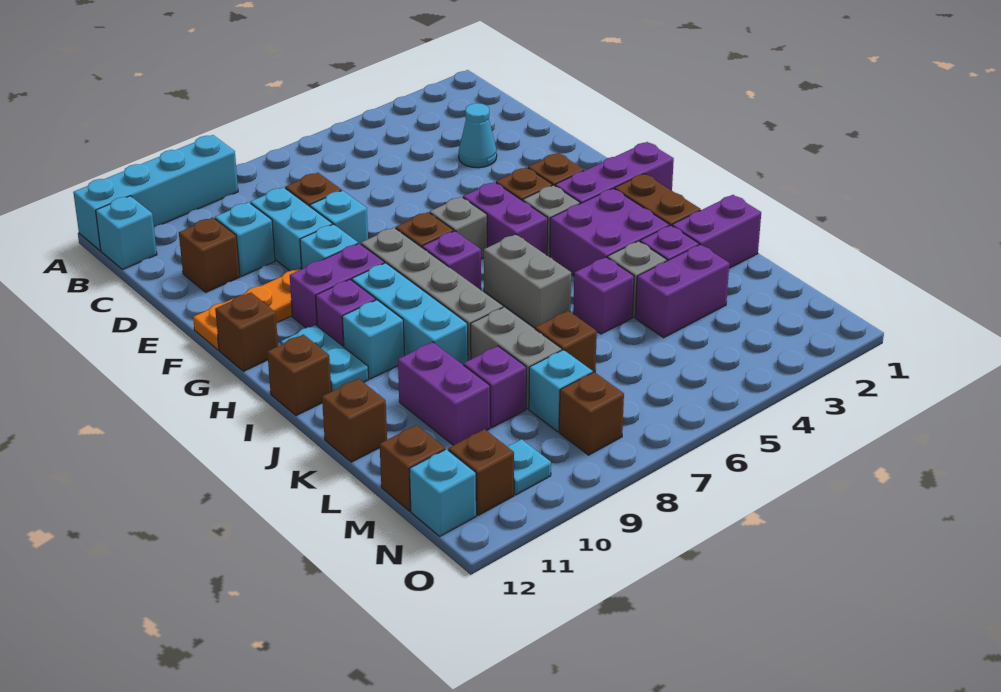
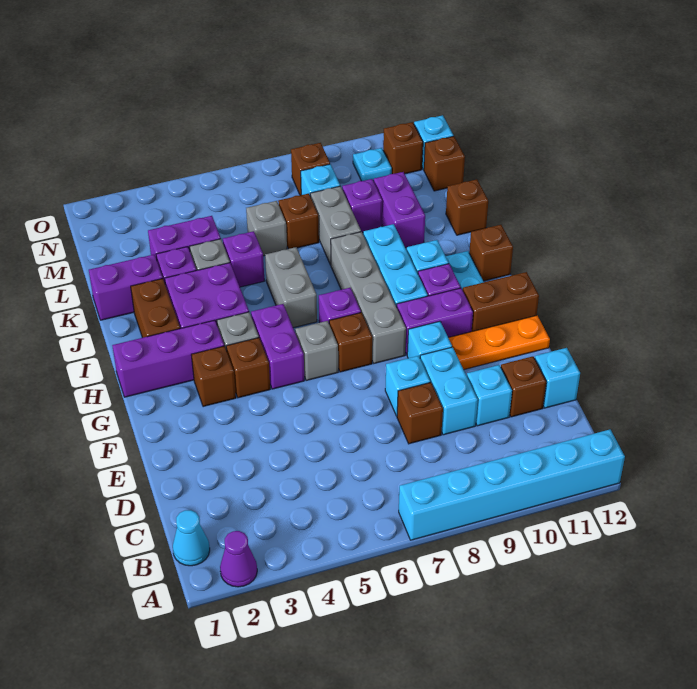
none -> purple cone A2 level 1
cyan brick A9:A12 level 1 -> cyan brick A7:A12 level 1
cyan brick B12 level 1 -> cyan brick D12 level 1
cyan cone D3 level 1 -> cyan cone B1 level 1
brown brick G12 level 1 -> brown brick G11:G12 level 1
none -> grey brick L6 level 1

